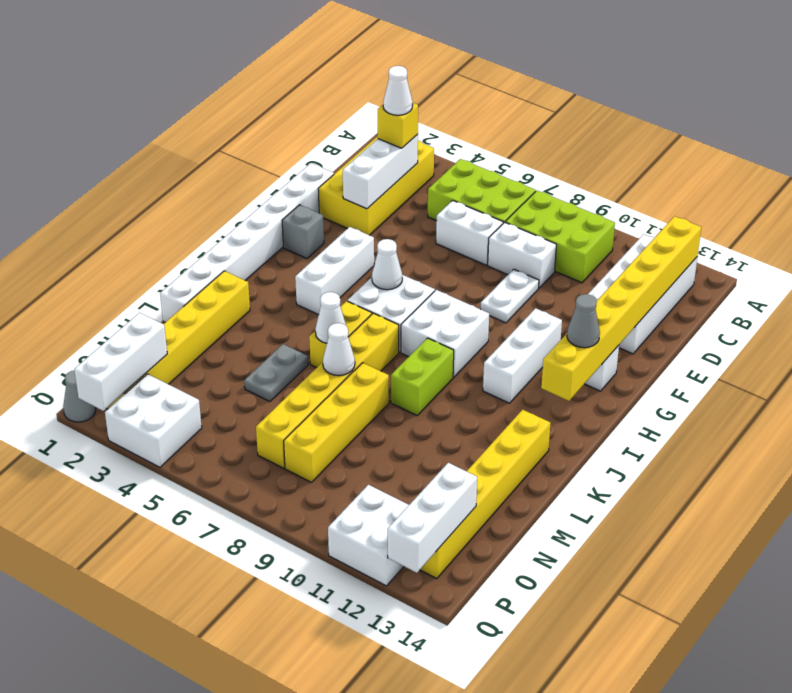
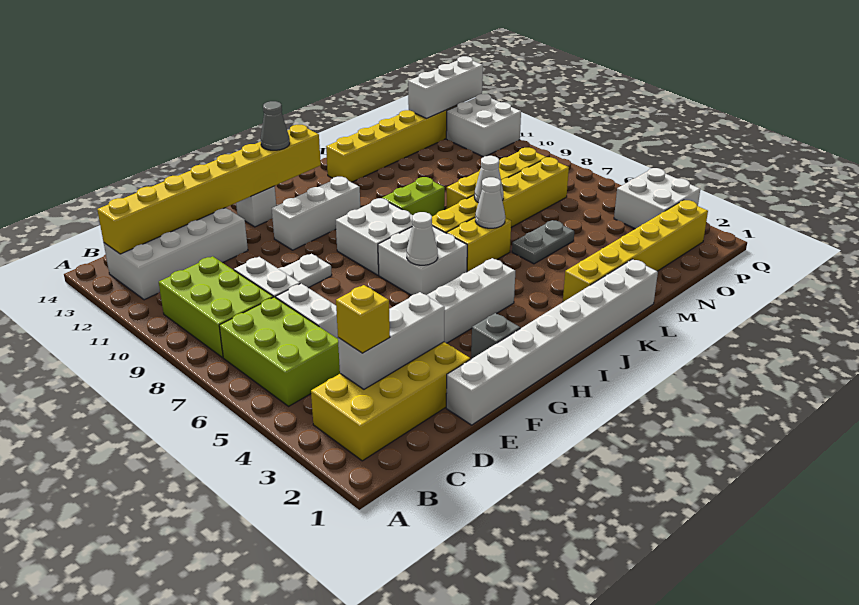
white cone C3 level 4 -> none
white brick O2:Q2 level 2 -> none
grey cone Q1 level 1 -> none

